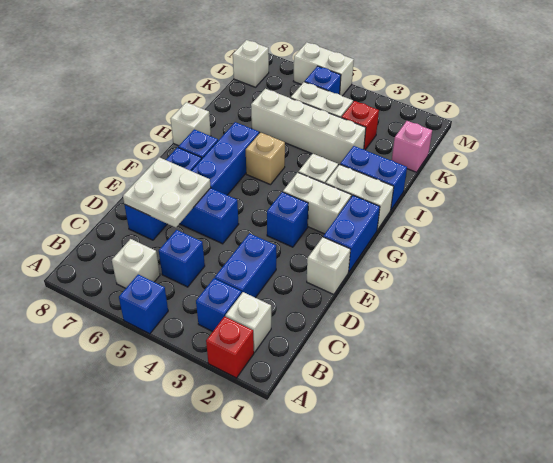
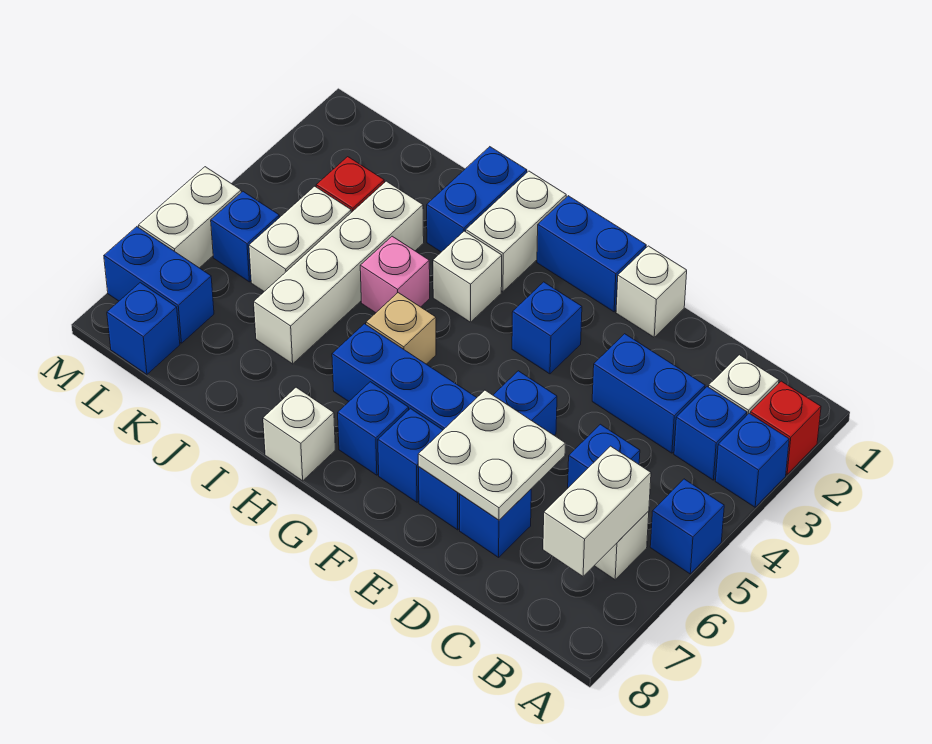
none -> blue brick A3 level 1
white brick G2:G3 level 1 -> white brick B6:B7 level 2
pink brick K1 level 1 -> pink brick I4 level 1
none -> blue brick L7:M7 level 1
white brick L8 level 1 -> blue brick L8 level 1

